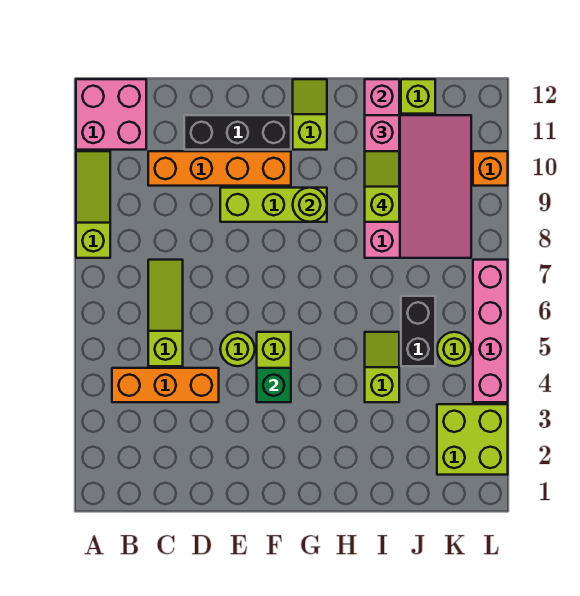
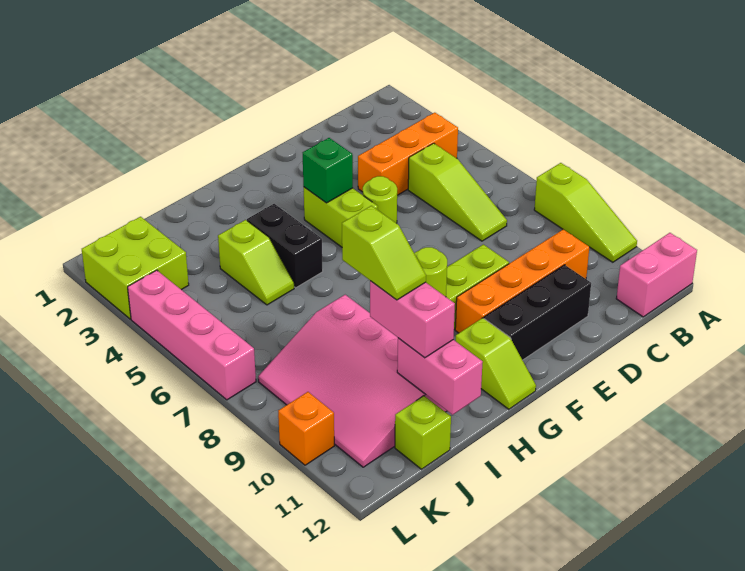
pink brick A11:B12 level 1 -> pink brick A12:B12 level 1
black brick J5:J6 level 1 -> black brick H4:H5 level 1
lime round brick K5 level 1 -> none

